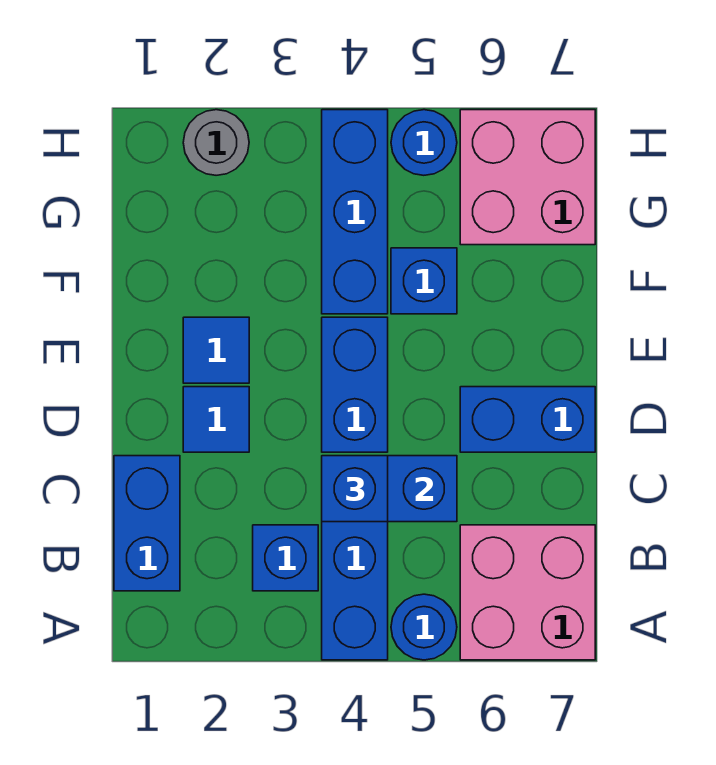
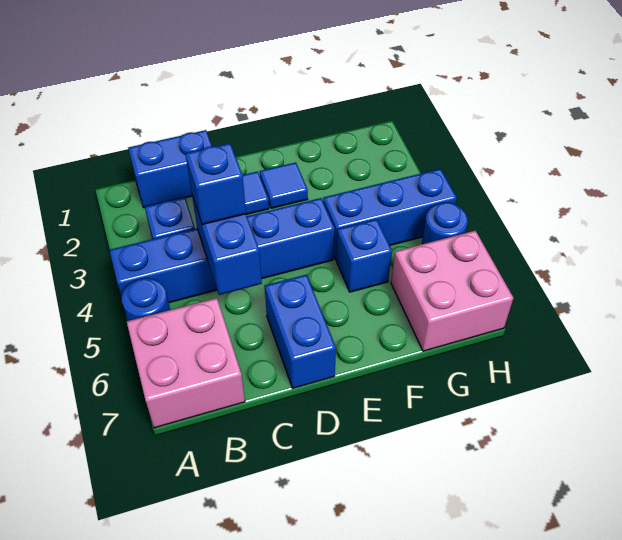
grey round brick H2 level 1 -> none

